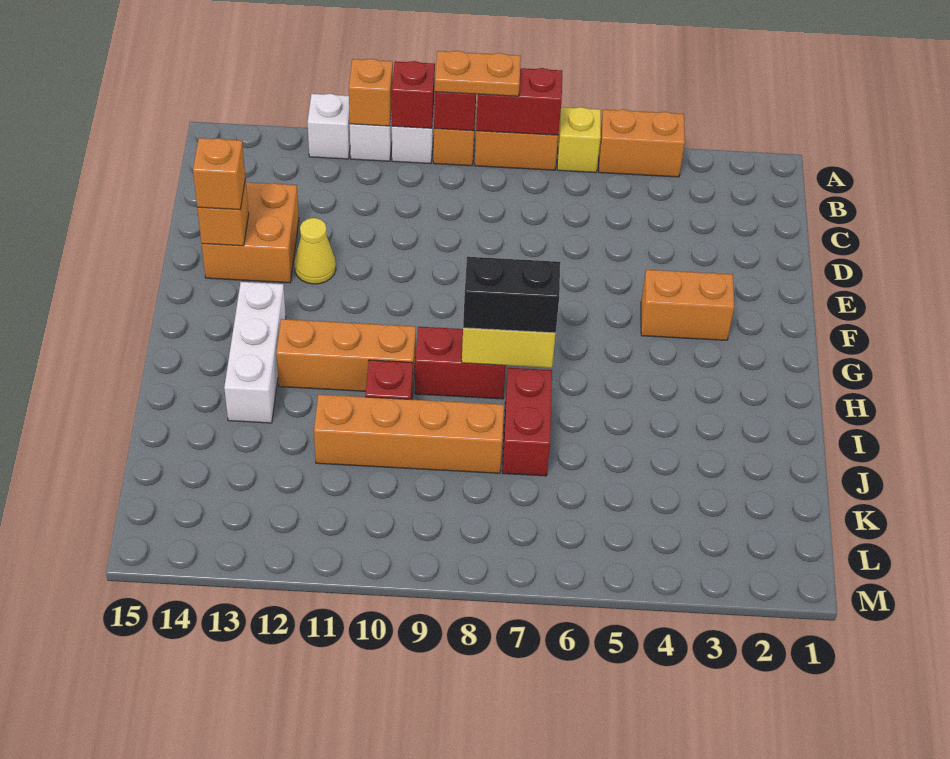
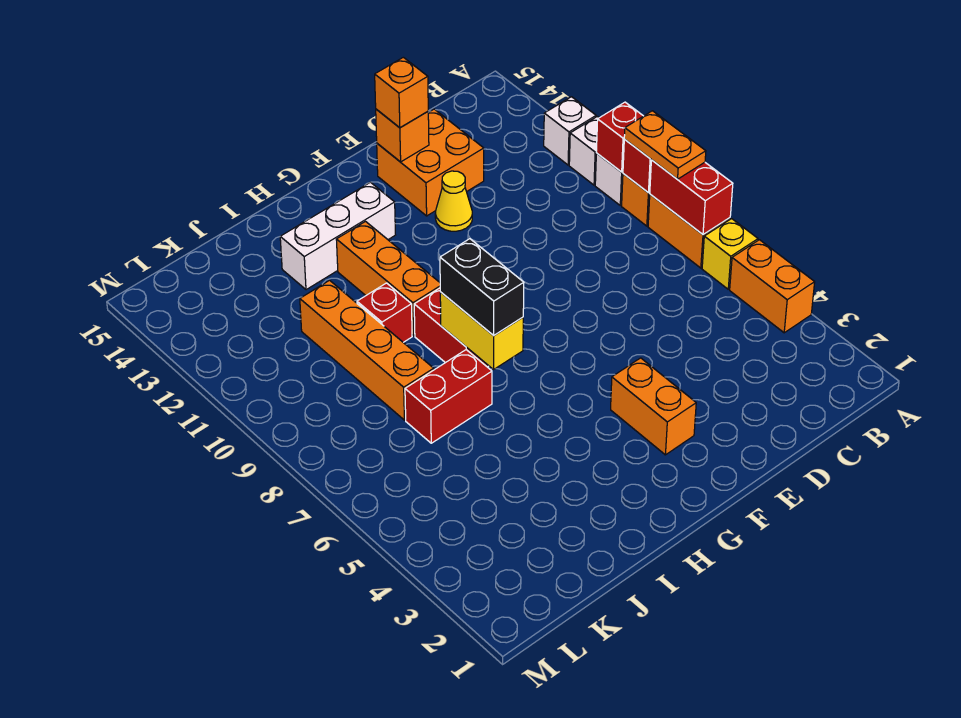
orange brick A11 level 2 -> none

